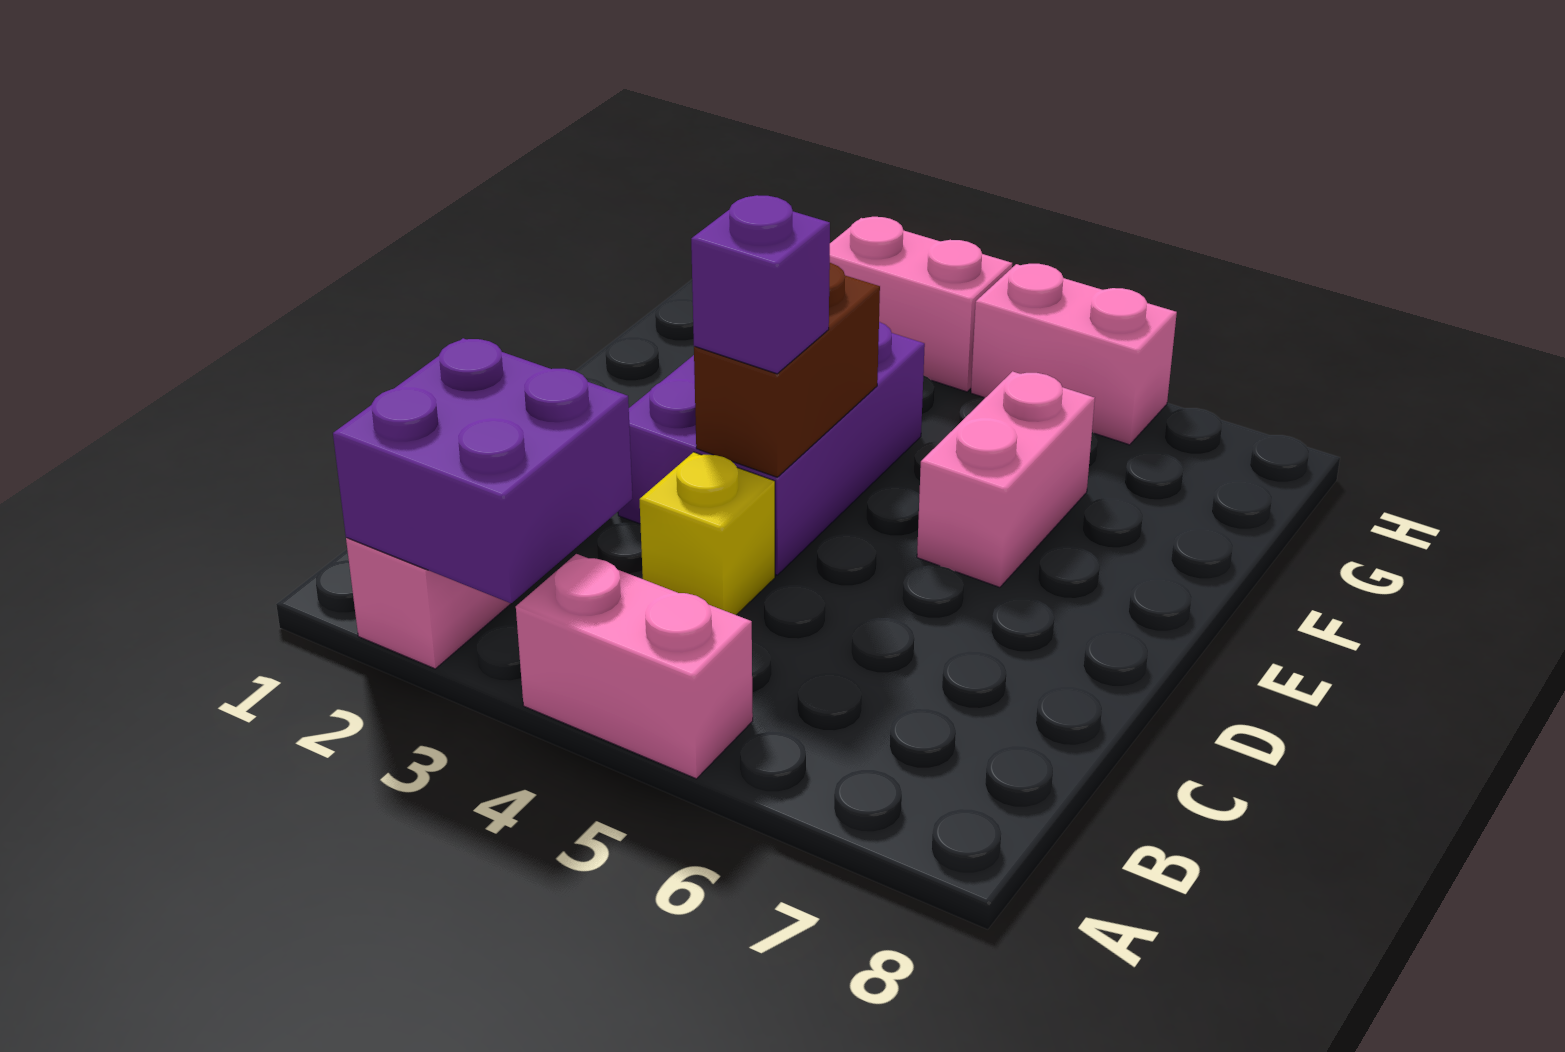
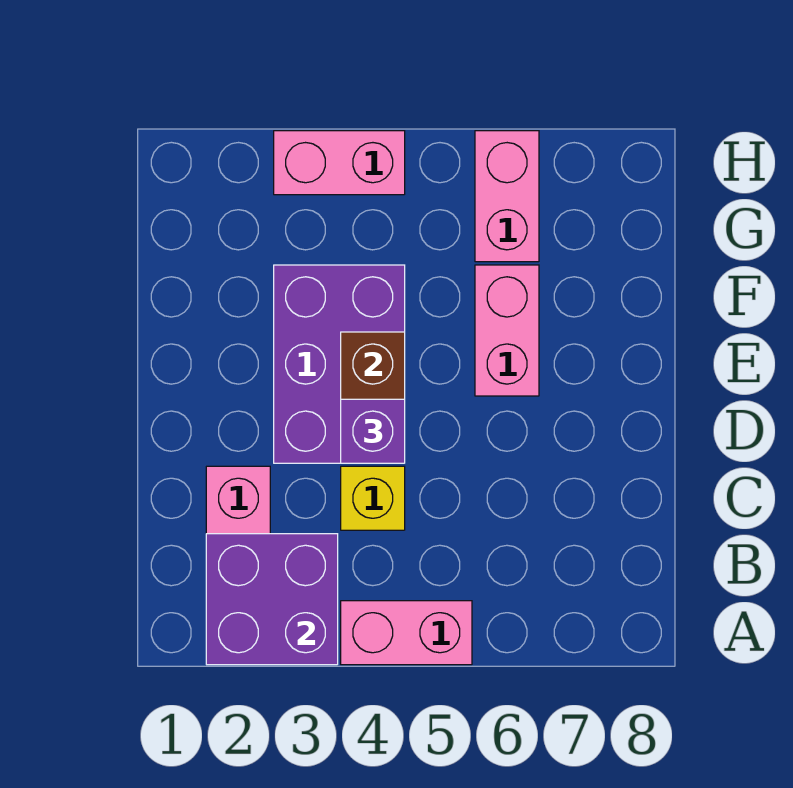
pink brick H5:H6 level 1 -> pink brick G6:H6 level 1

